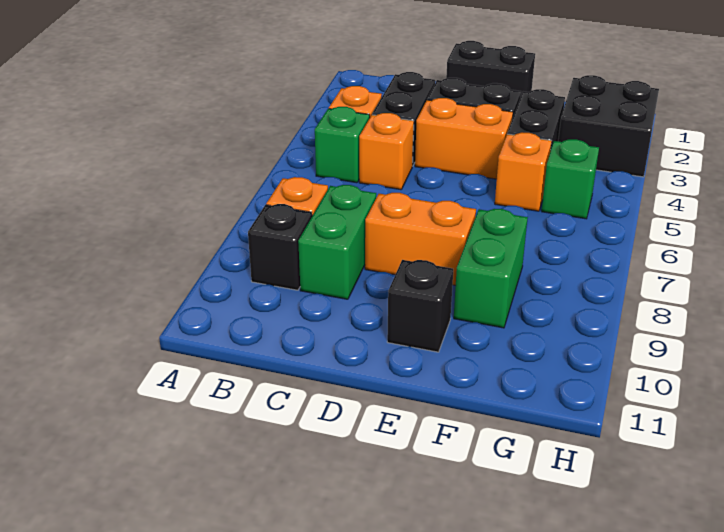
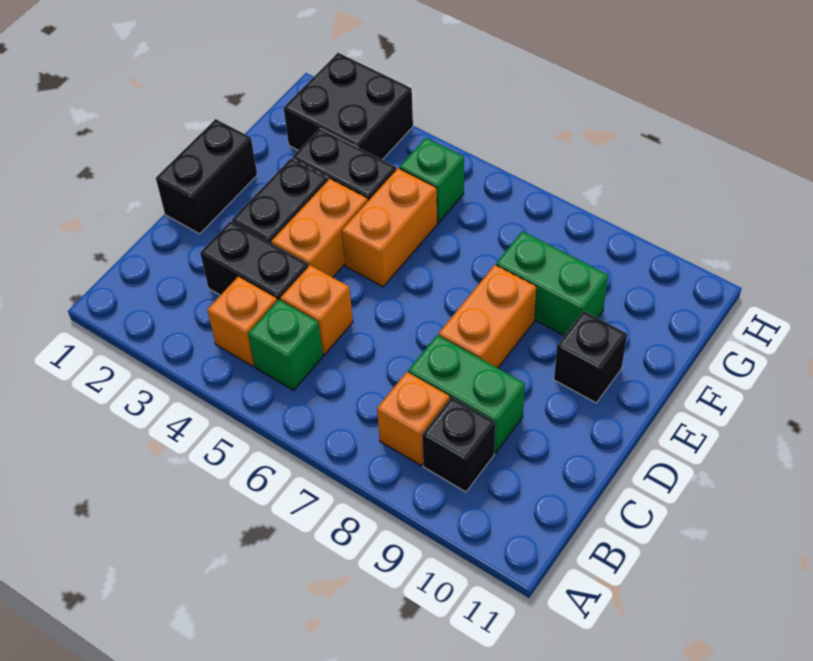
orange brick F5 level 1 -> orange brick E5:F5 level 1

